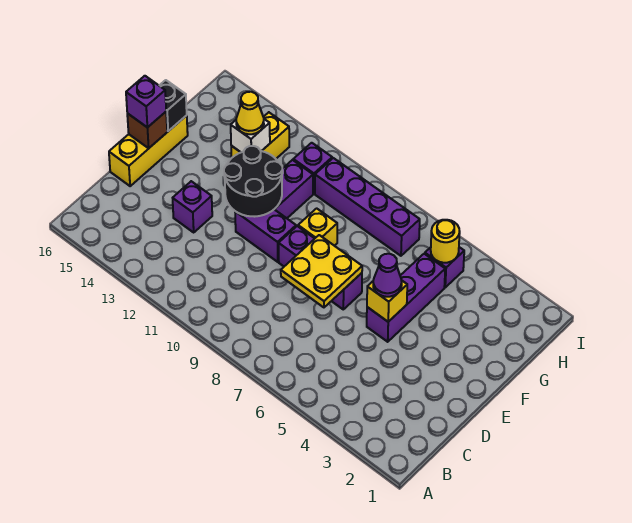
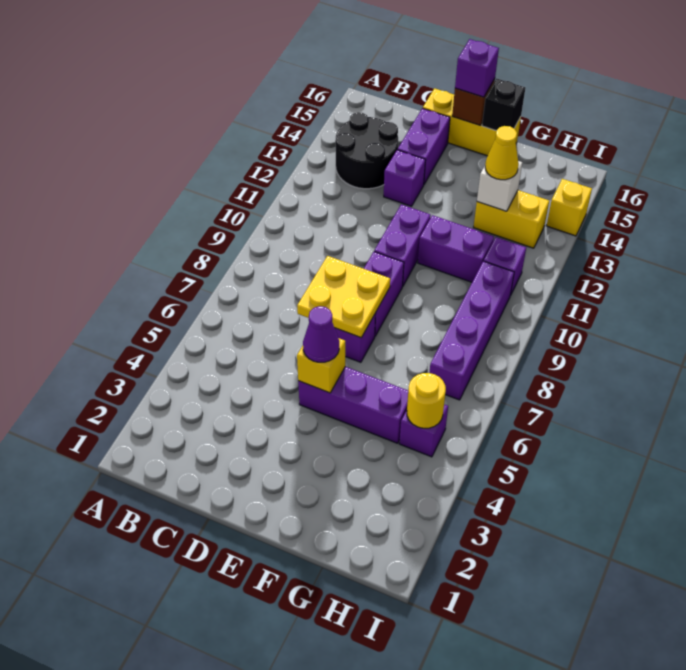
none -> purple brick D14:D15 level 1
black round brick E11:F12 level 2 -> black round brick B13:C14 level 1
yellow brick F9 level 1 -> yellow brick I14 level 1

